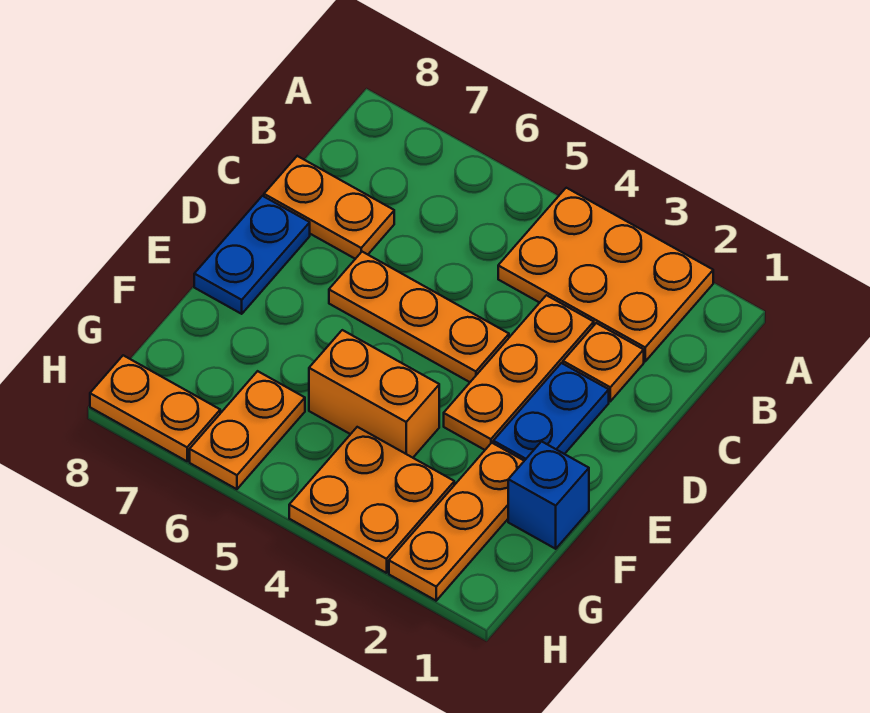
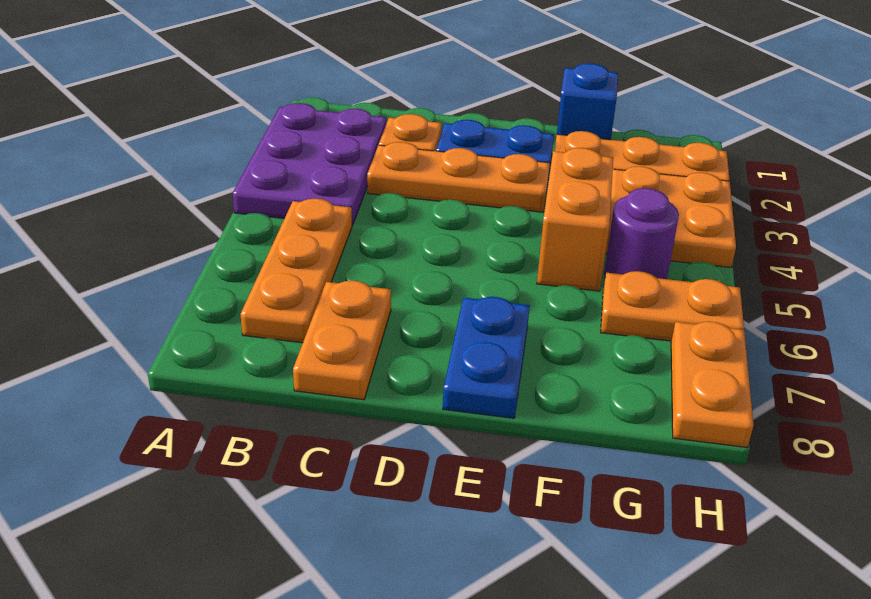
orange plate A2:B4 level 1 -> purple plate A2:B4 level 1
orange plate D4:D6 level 1 -> orange plate B5:B7 level 1
blue plate D8:E8 level 1 -> blue plate E7:E8 level 1
none -> purple round brick G5 level 1

